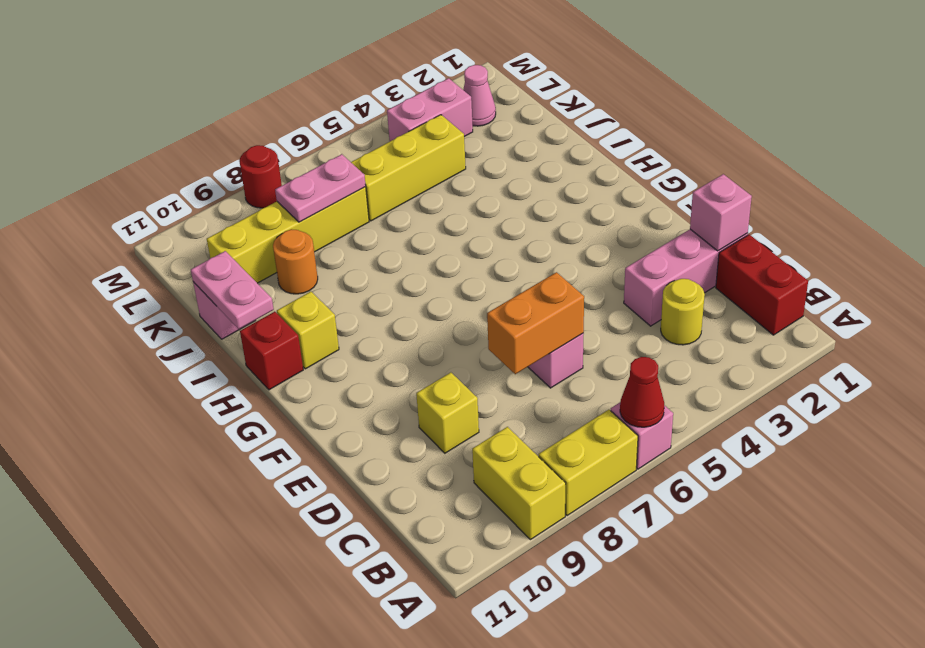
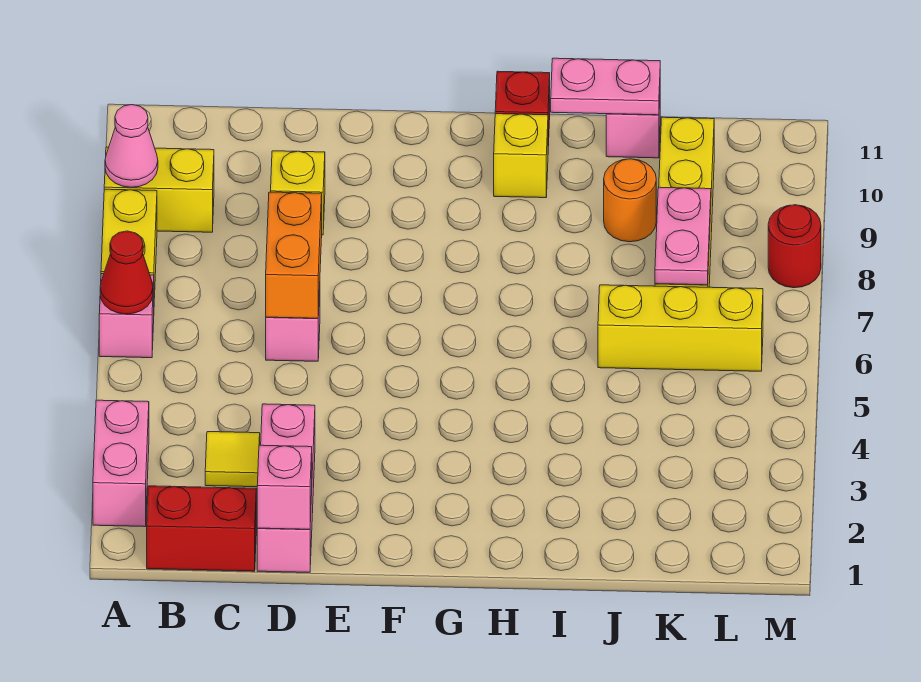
yellow round brick C3 level 1 -> yellow tile C3 level 1
yellow brick K4:K6 level 1 -> yellow brick J6:L6 level 1
pink cone L2 level 1 -> pink cone A9 level 2
pink brick L3:L4 level 1 -> pink brick A2:A3 level 1

